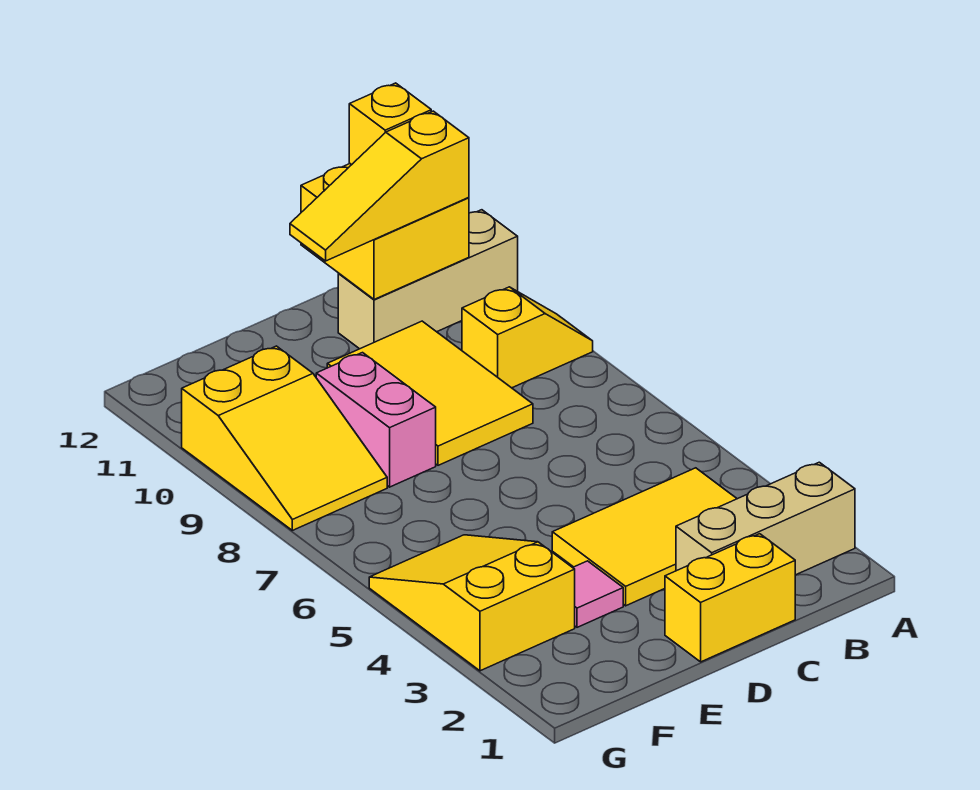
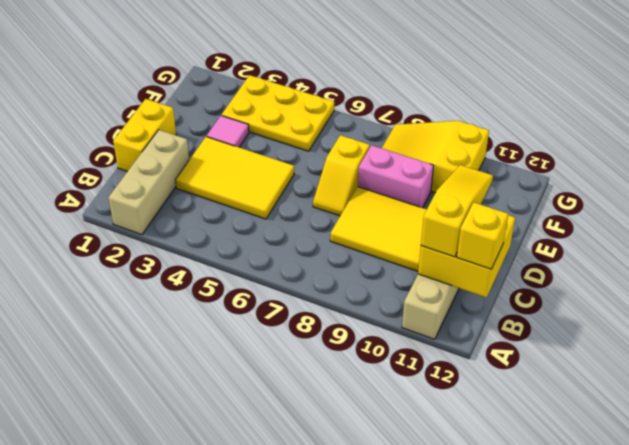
yellow slope A9:B9 level 1 top B -> yellow slope D7:E7 level 1 top E
yellow tile B3:D4 level 1 -> yellow tile C3:D5 level 1
yellow slope F3:G5 level 1 top 3 -> yellow plate F3:G5 level 1

